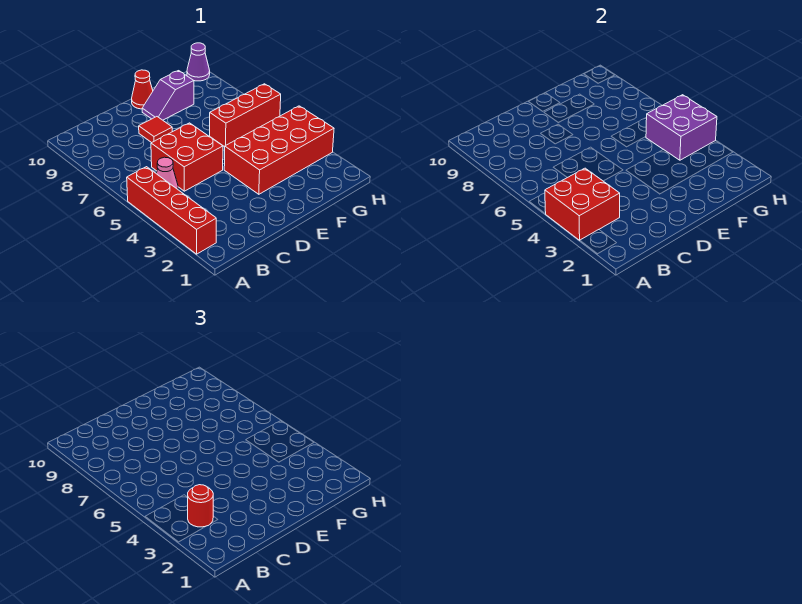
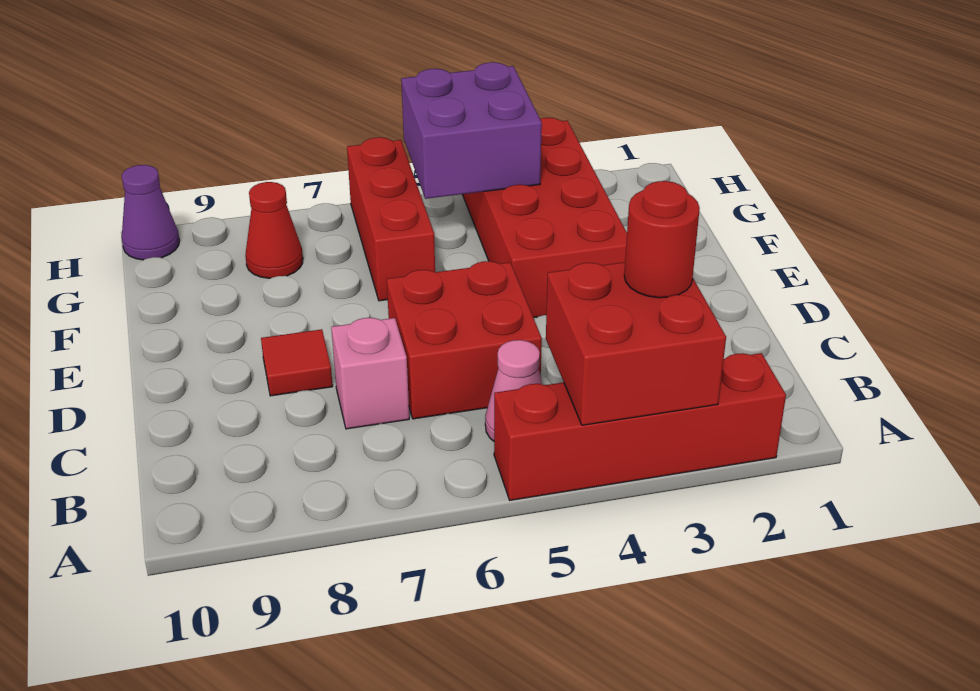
none -> pink brick C7 level 1
purple slope E9:F9 level 1 top F -> none
red cone E10 level 1 -> red cone G8 level 1

